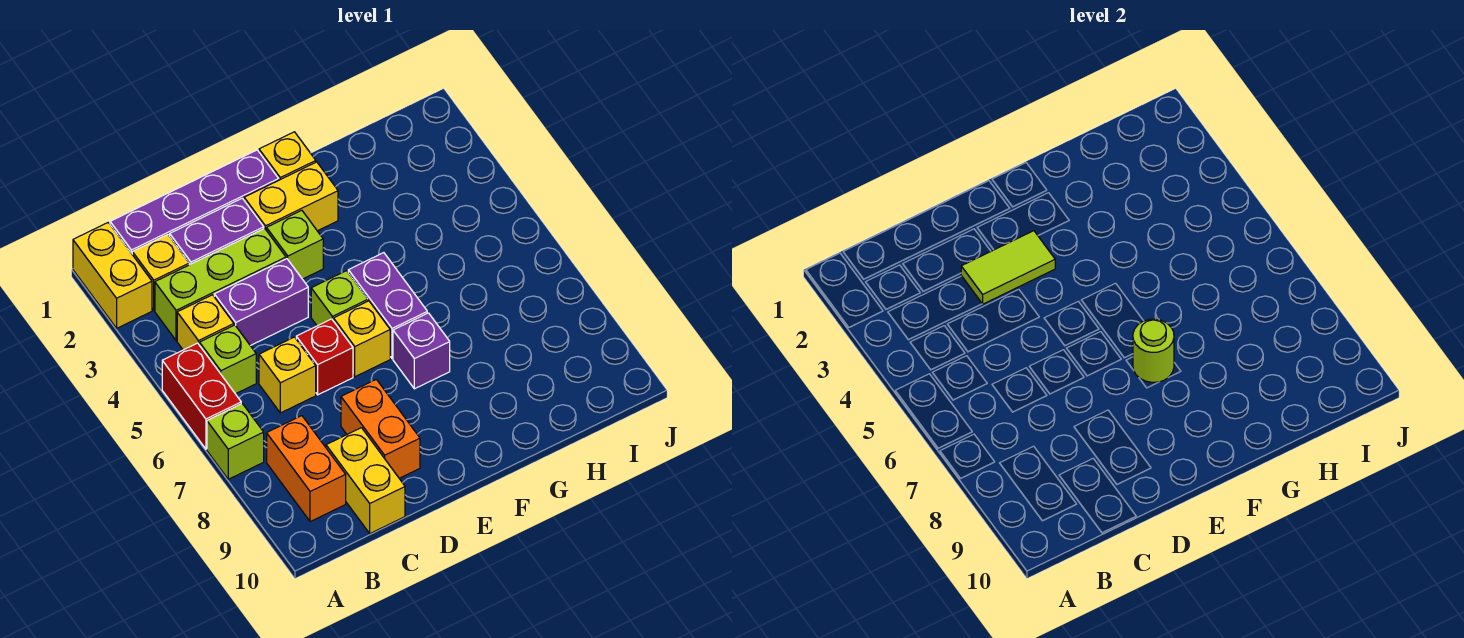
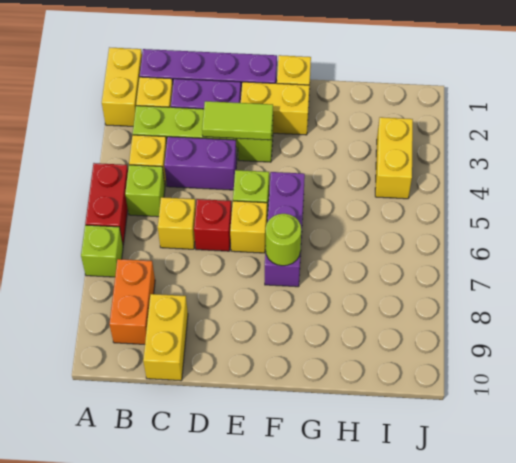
orange brick D8:D9 level 1 -> none
none -> yellow brick I3:I4 level 1

